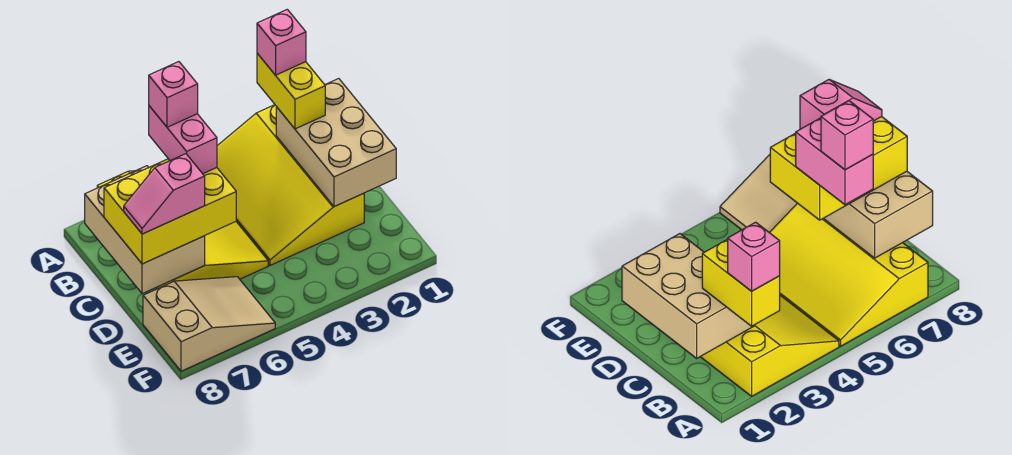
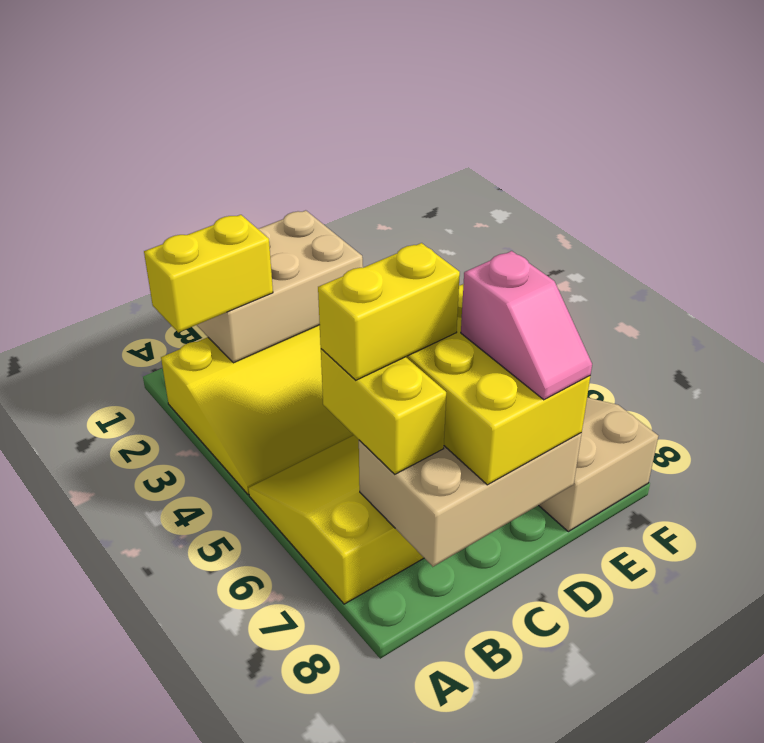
pink brick A2 level 4 -> none
none -> yellow brick B6:B7 level 3
pink brick B6:C6 level 4 -> yellow brick B6:C6 level 4
pink brick B6 level 5 -> none

